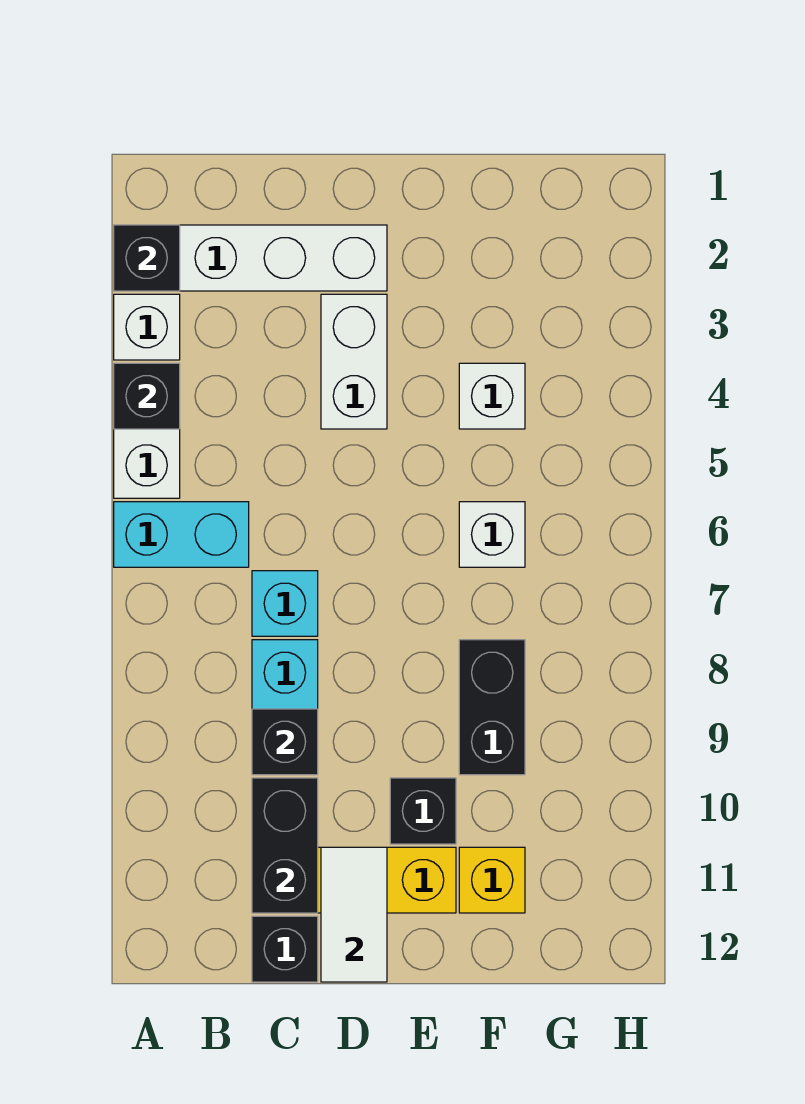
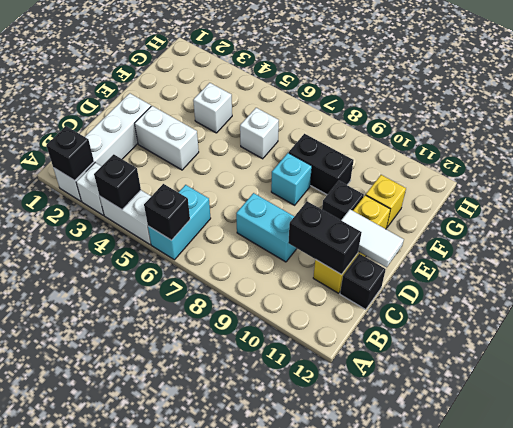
cyan brick C7 level 1 -> cyan brick E8 level 1
black brick C9 level 2 -> black brick A6 level 2

